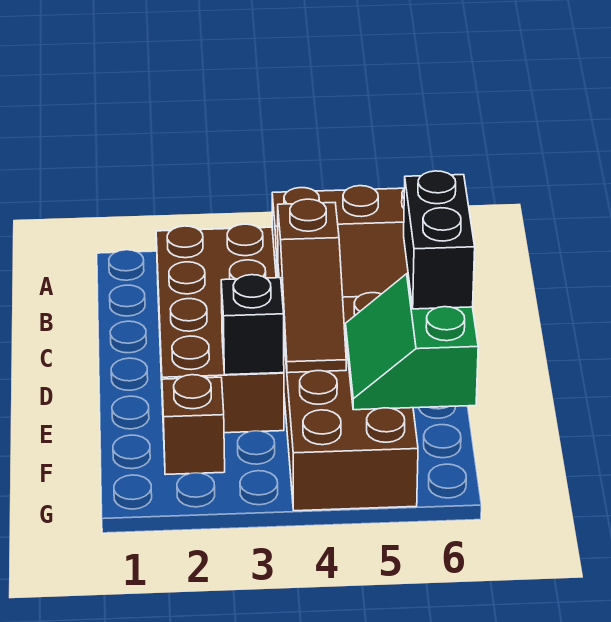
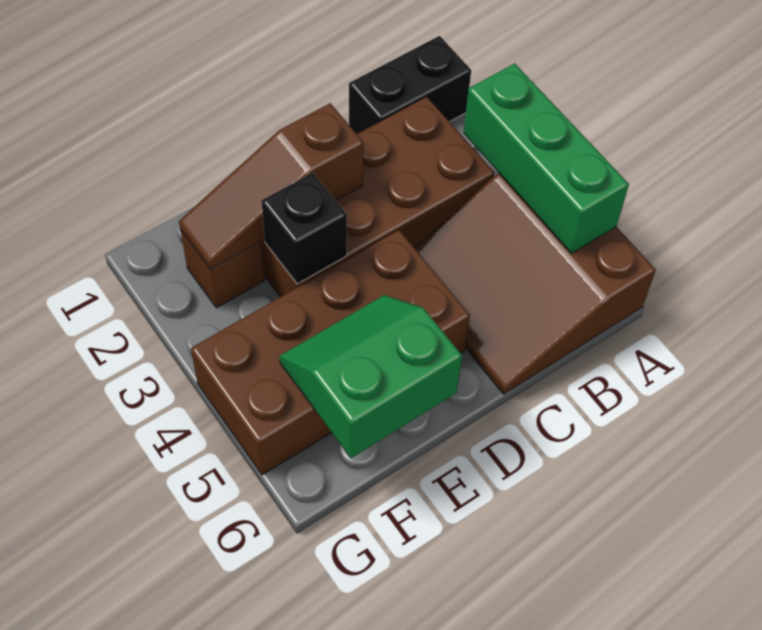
none -> green brick A3:A5 level 2
brown slope C4:E4 level 2 top C -> brown slope D2:F2 level 2 top D
black brick D6:E6 level 3 -> black brick A1:B1 level 1

